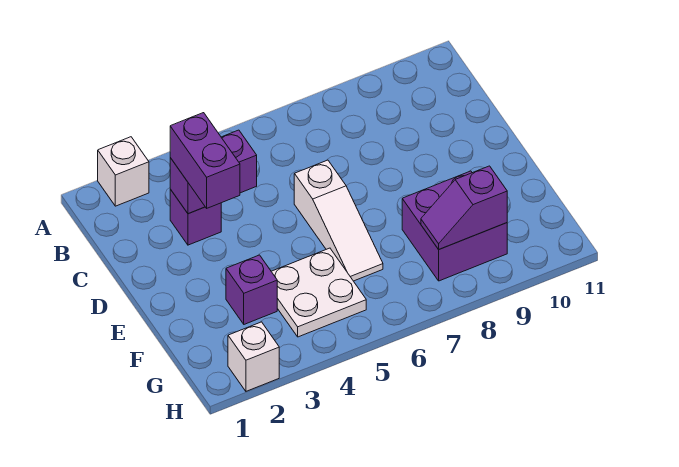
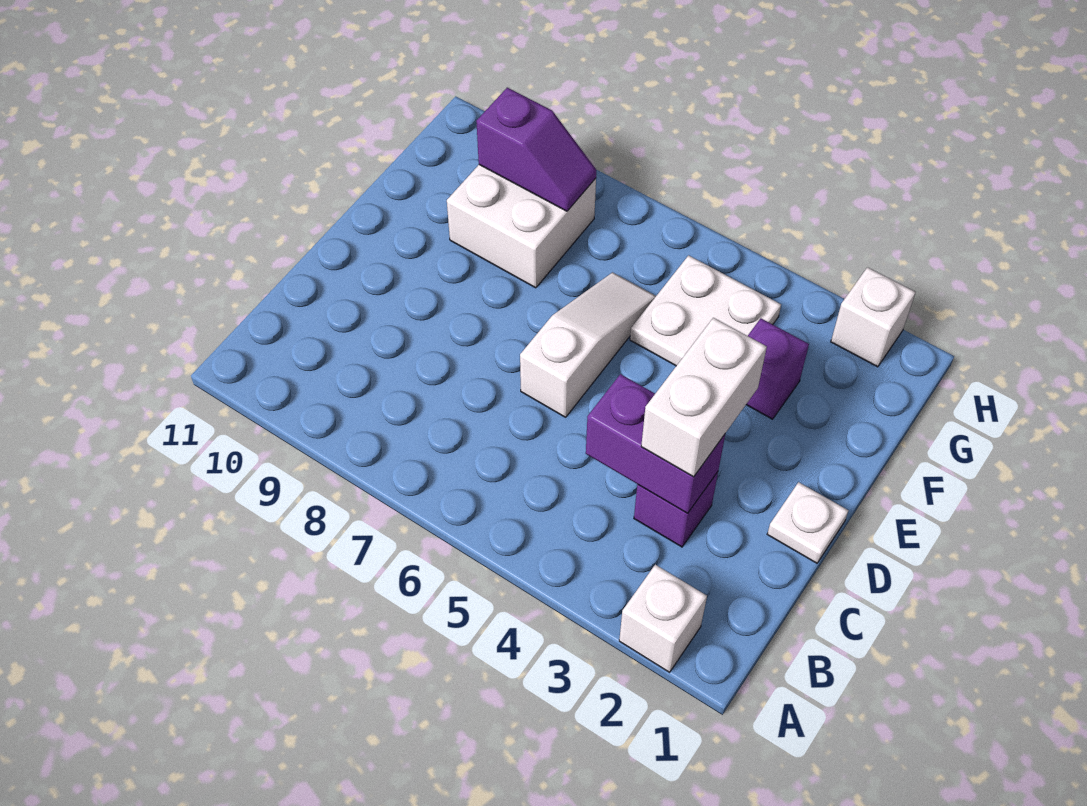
purple brick C3:D3 level 3 -> white brick C3:D3 level 3
none -> white plate D1 level 1
purple brick F8:G9 level 1 -> white brick F8:G9 level 1

